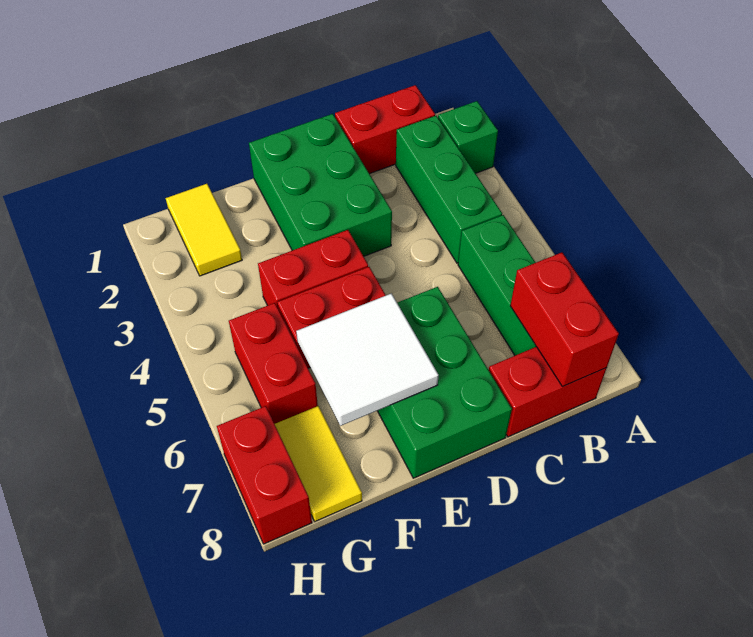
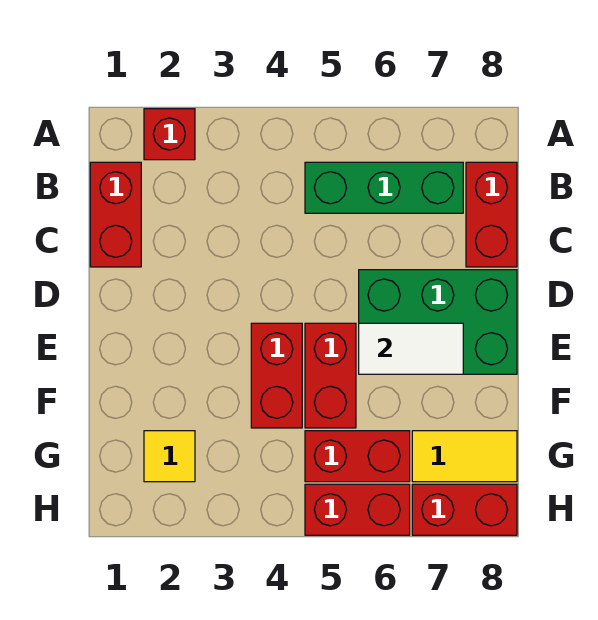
green brick A2 level 1 -> red brick A2 level 1
green brick B2:B4 level 1 -> none
red brick B7:B8 level 2 -> red brick H5:H6 level 1
green brick D1:E3 level 1 -> none
white tile E6:F7 level 2 -> white tile E6:E7 level 2
yellow tile G1:G2 level 1 -> yellow tile G2 level 1

